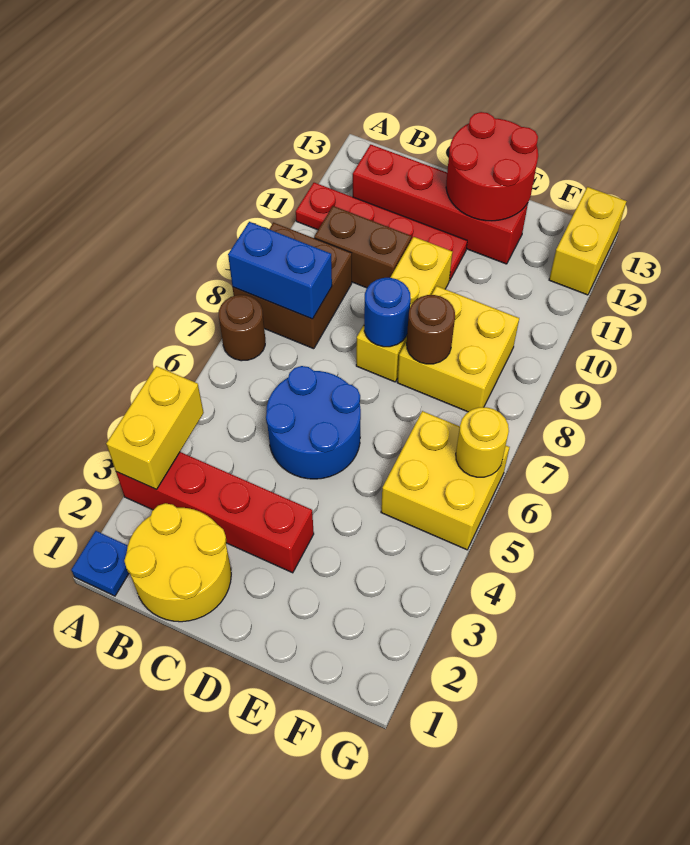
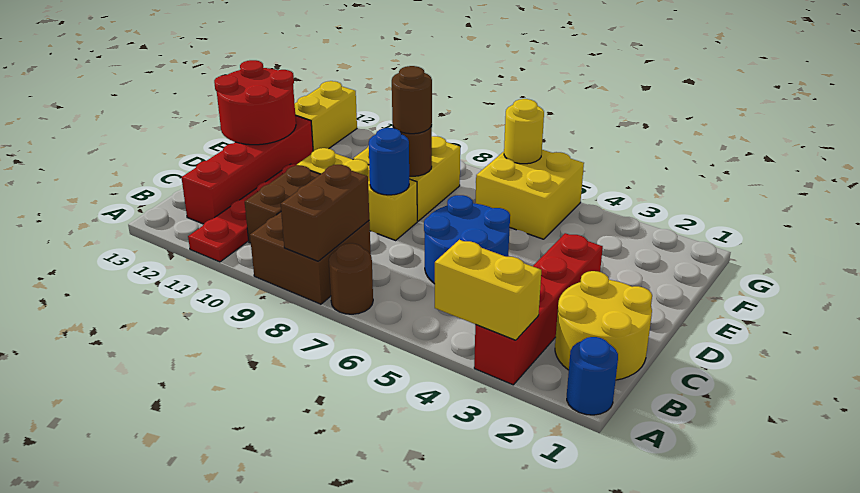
blue plate A1 level 1 -> blue round brick A1 level 1
blue brick A8:B8 level 2 -> brown brick A8:B8 level 2
none -> brown round brick E8 level 3
yellow brick G12:G13 level 1 -> yellow brick F12:G12 level 1

